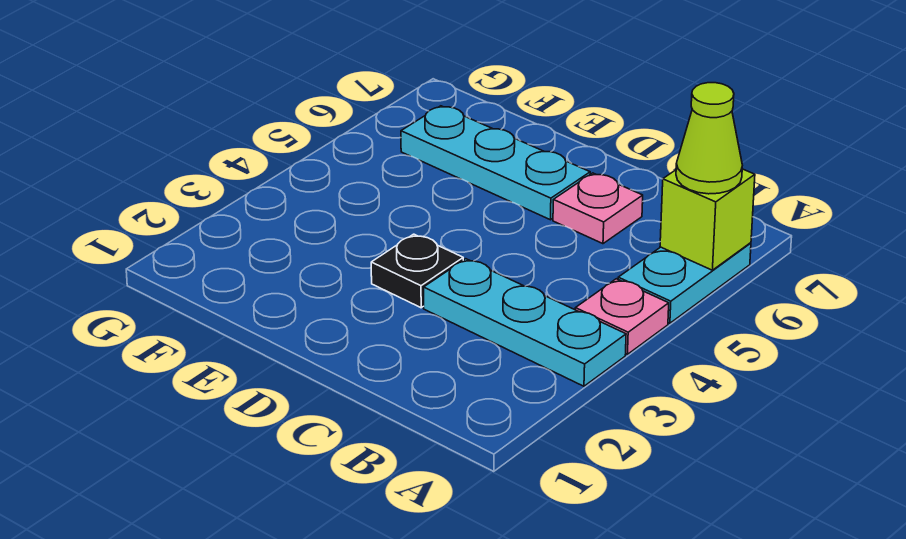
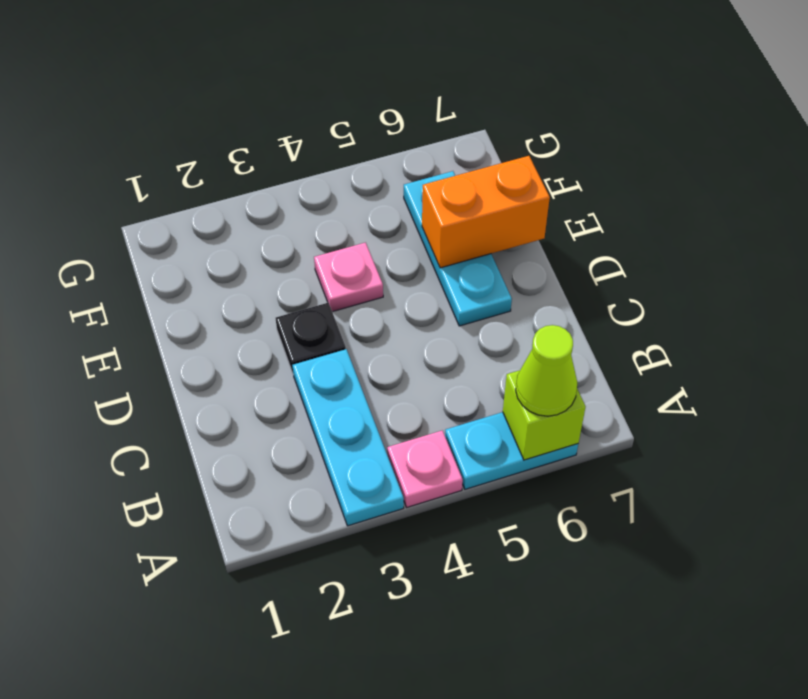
pink plate C6 level 1 -> pink plate E4 level 1
none -> orange brick E6:E7 level 2

